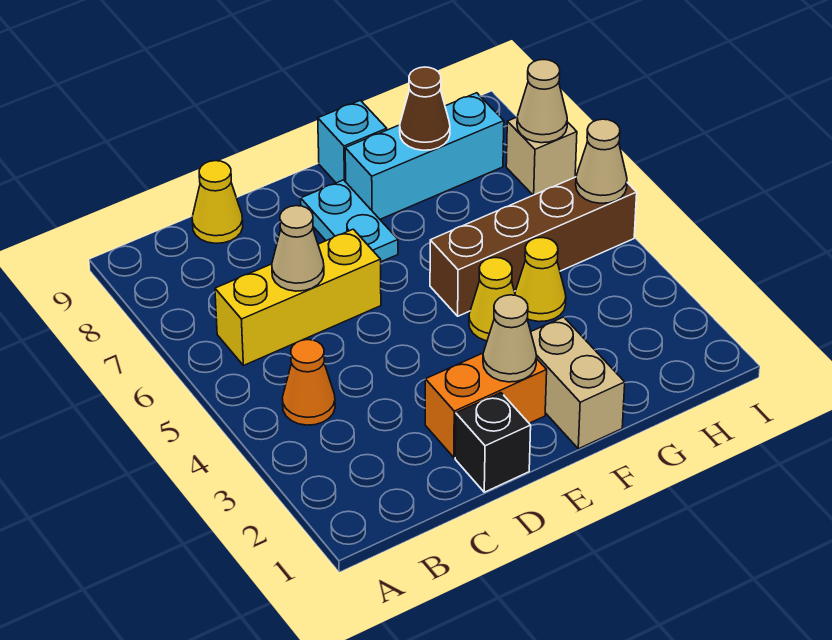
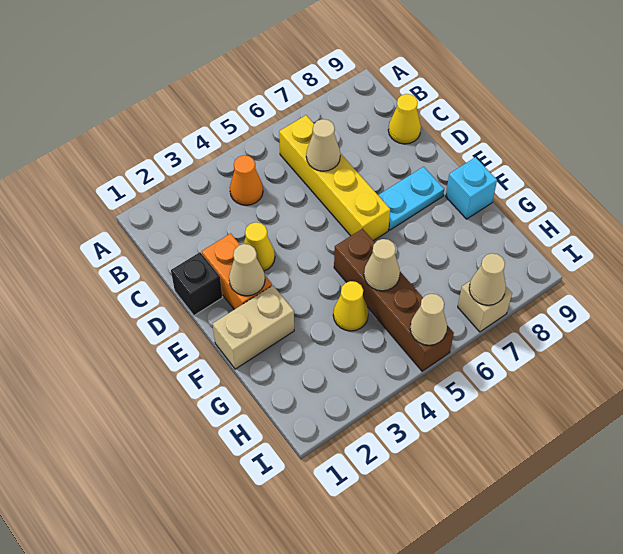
yellow brick B6:D6 level 1 -> yellow brick B6:E6 level 1
yellow cone F4 level 1 -> yellow cone D3 level 1
cyan brick F8:H8 level 1 -> none
none -> tan cone G5 level 2
brown cone G8 level 2 -> none

